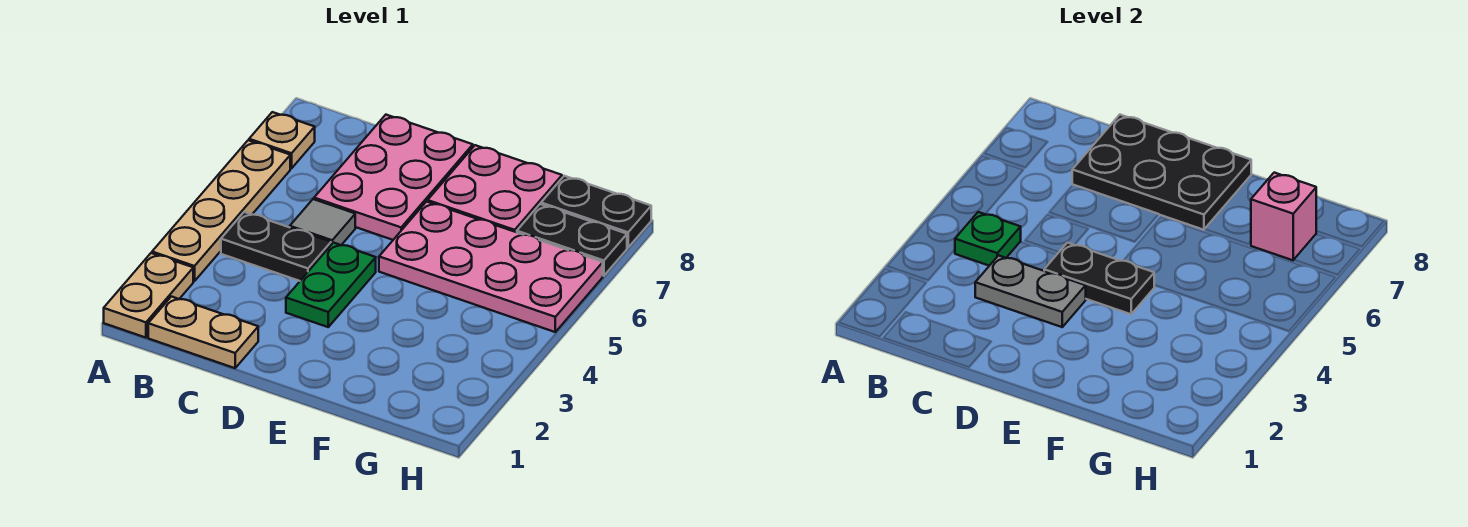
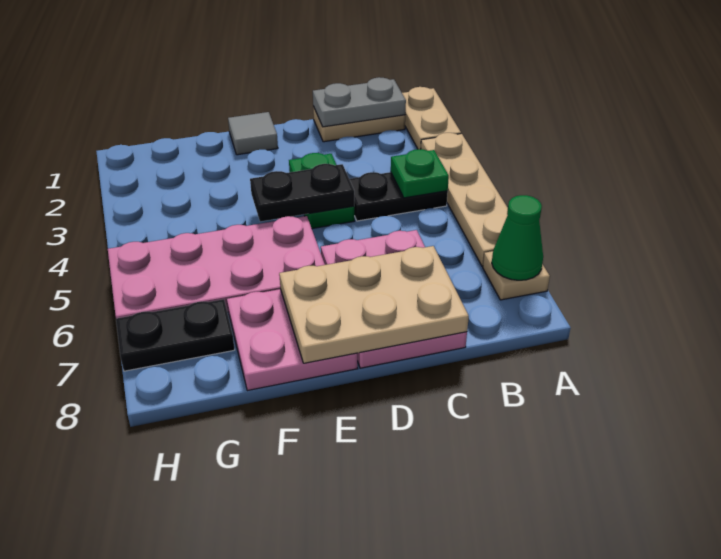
none -> green cone A7 level 2
grey plate C3:D3 level 2 -> grey plate B1:C1 level 2
grey tile C5 level 1 -> grey tile E1 level 1
black plate C7:E8 level 2 -> tan plate C7:E8 level 2
pink brick G7 level 2 -> none
black plate G8:H8 level 1 -> none

